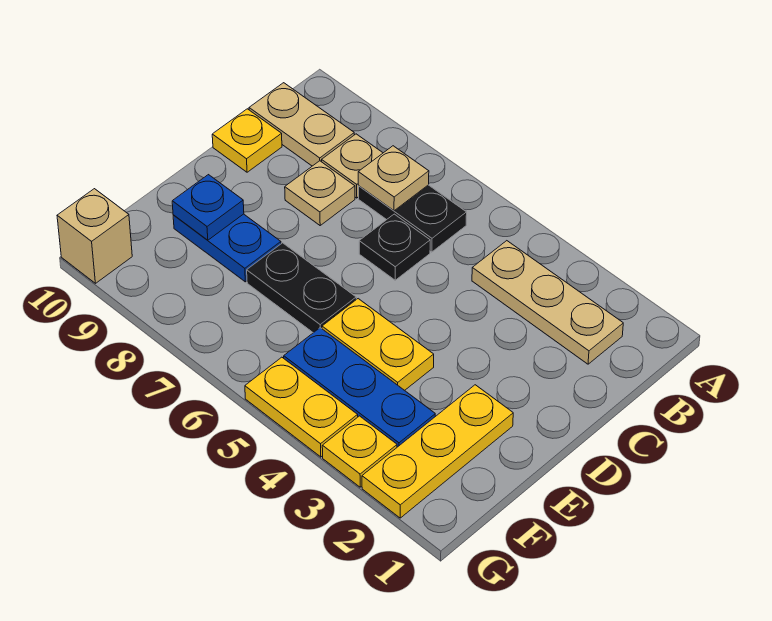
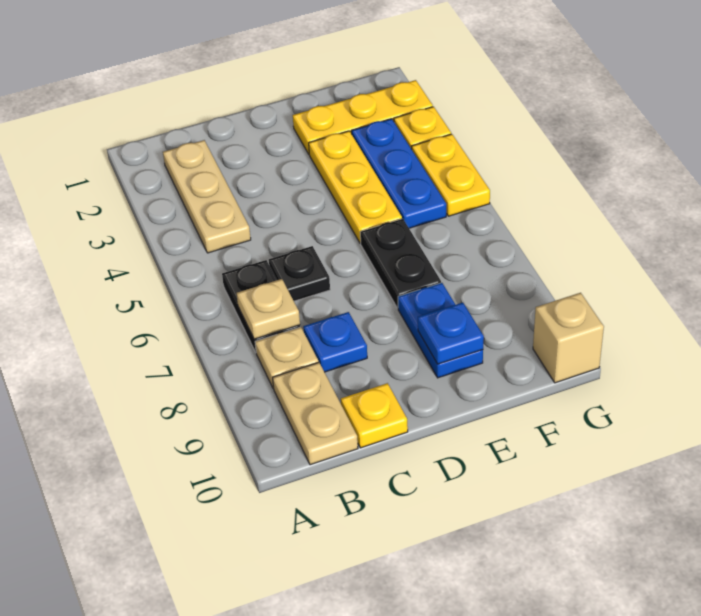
tan plate C8 level 1 -> blue plate C8 level 1
yellow plate E4:E5 level 1 -> yellow plate E3:E5 level 1

